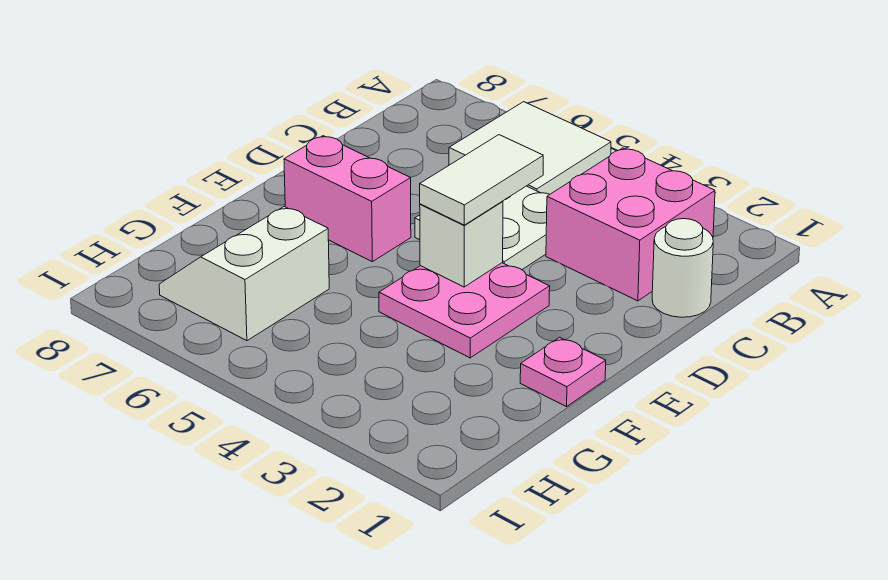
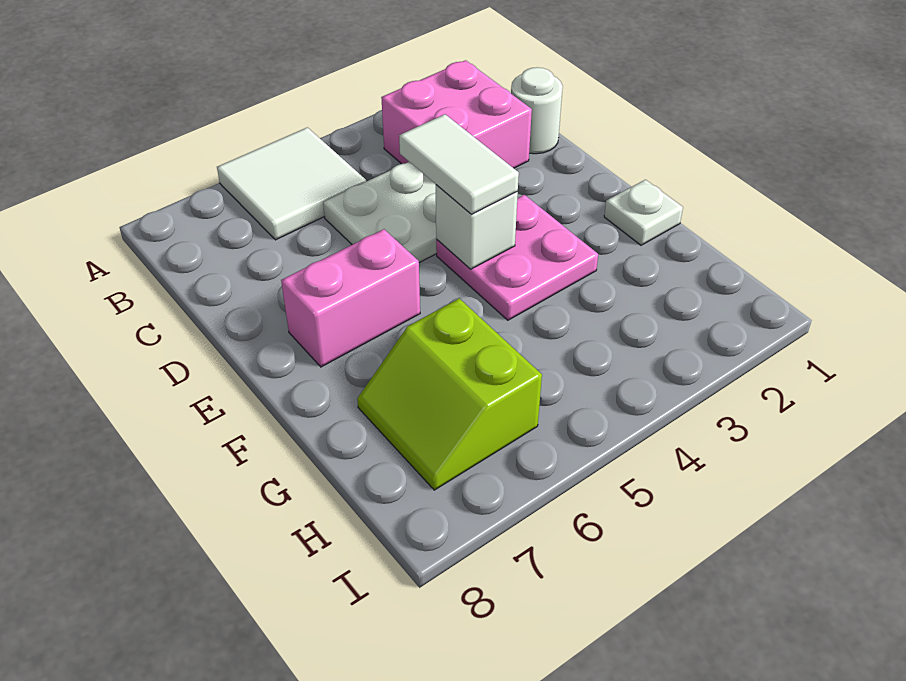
pink plate F1 level 1 -> white plate F1 level 1
white slope G6:H7 level 1 top 6 -> lime slope G6:H7 level 1 top 6

